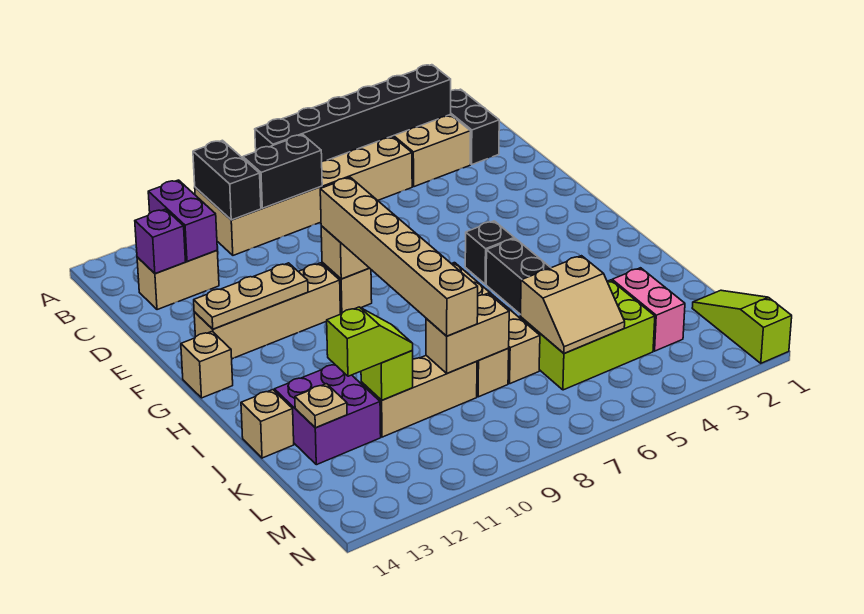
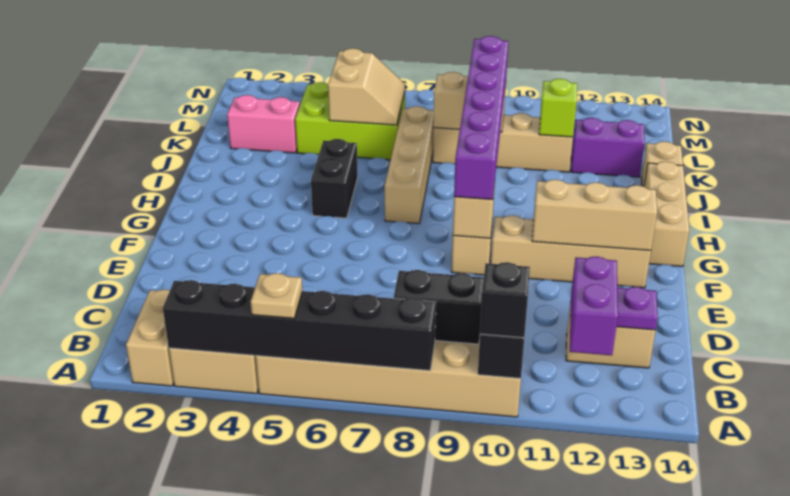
black brick A2:B2 level 1 -> tan brick A2:B2 level 1
purple brick C13 level 2 -> purple plate C13 level 2
tan brick F9:K9 level 3 -> purple brick F9:K9 level 3
tan plate F11:F13 level 2 -> tan brick F11:F13 level 2
black brick G5 level 1 -> black brick A10 level 3
tan brick G14 level 1 -> tan brick G14:I14 level 1
purple brick J12:K13 level 1 -> purple brick K12:K13 level 1
pink brick K3:L3 level 1 -> pink brick K2:K3 level 1
tan slope K5:L6 level 2 top K -> tan slope K5:L6 level 2 top 5
lime slope K11:K12 level 3 top 12 -> none
tan plate K13 level 2 -> tan plate A5 level 3
lime slope L1:N1 level 1 top N -> none

